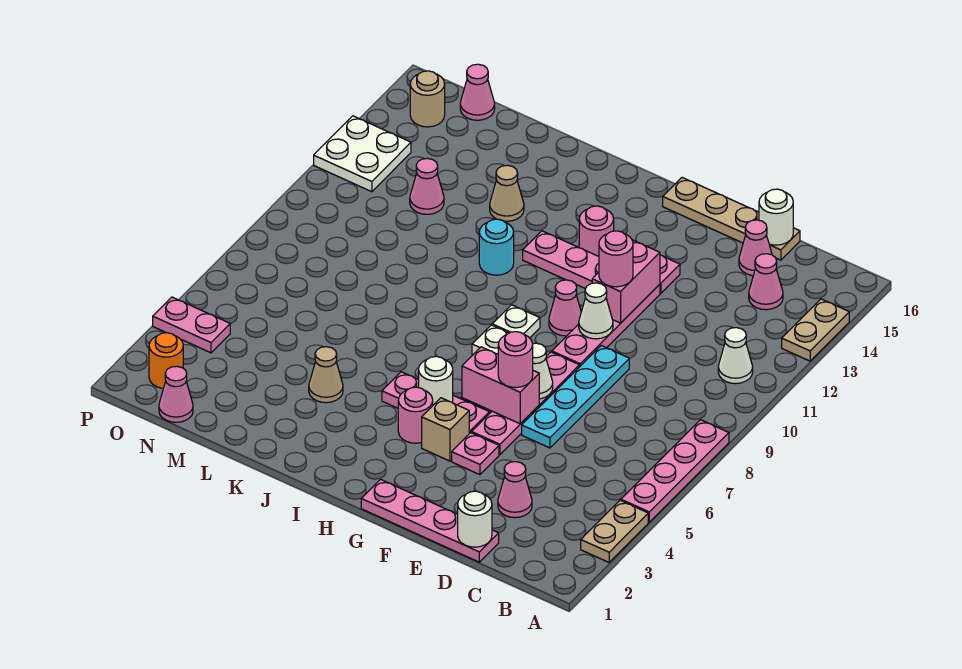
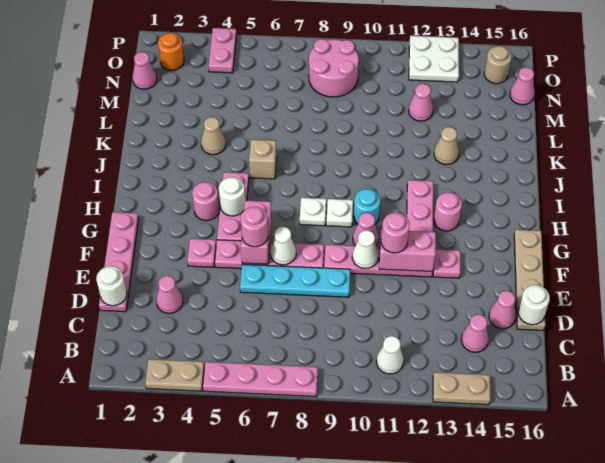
tan brick G4 level 1 -> tan brick J6 level 1
cyan round brick J11 level 1 -> cyan round brick H10 level 1
none -> pink round brick N8:O9 level 1

